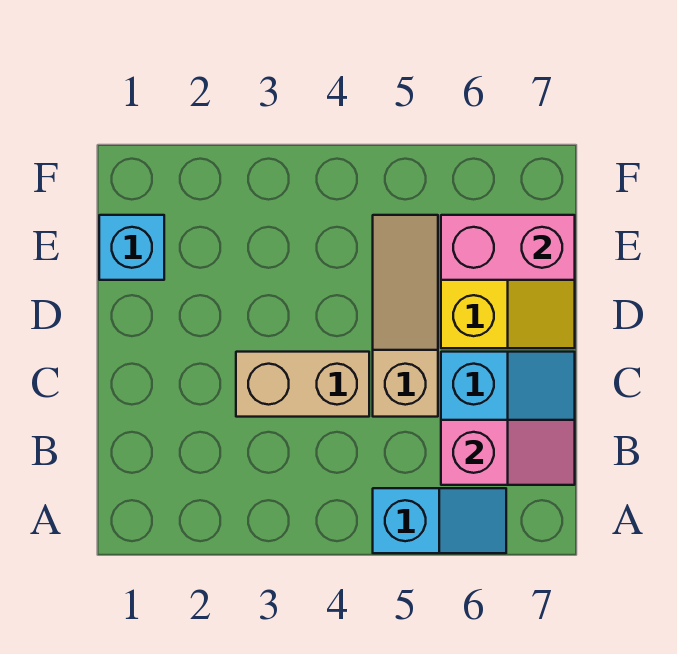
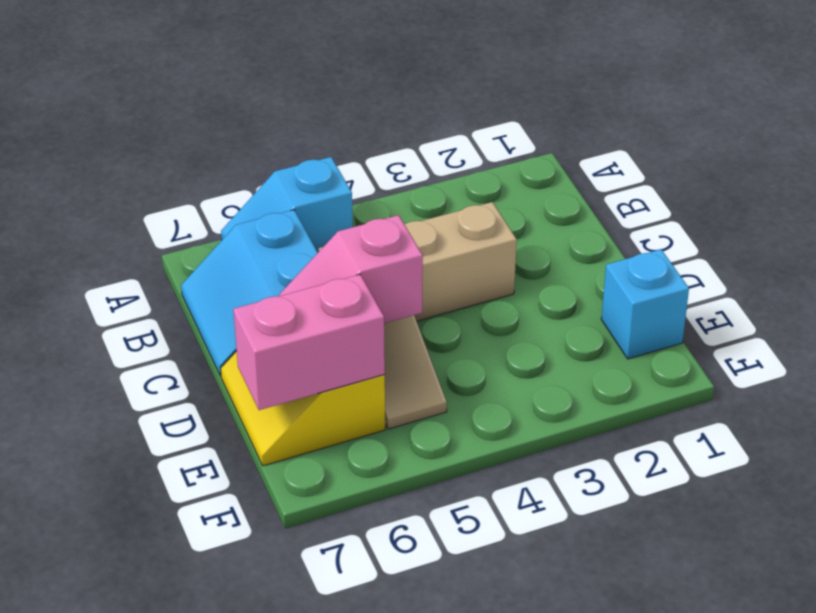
pink slope B6:B7 level 2 top 6 -> pink slope D5:D6 level 2 top 5

